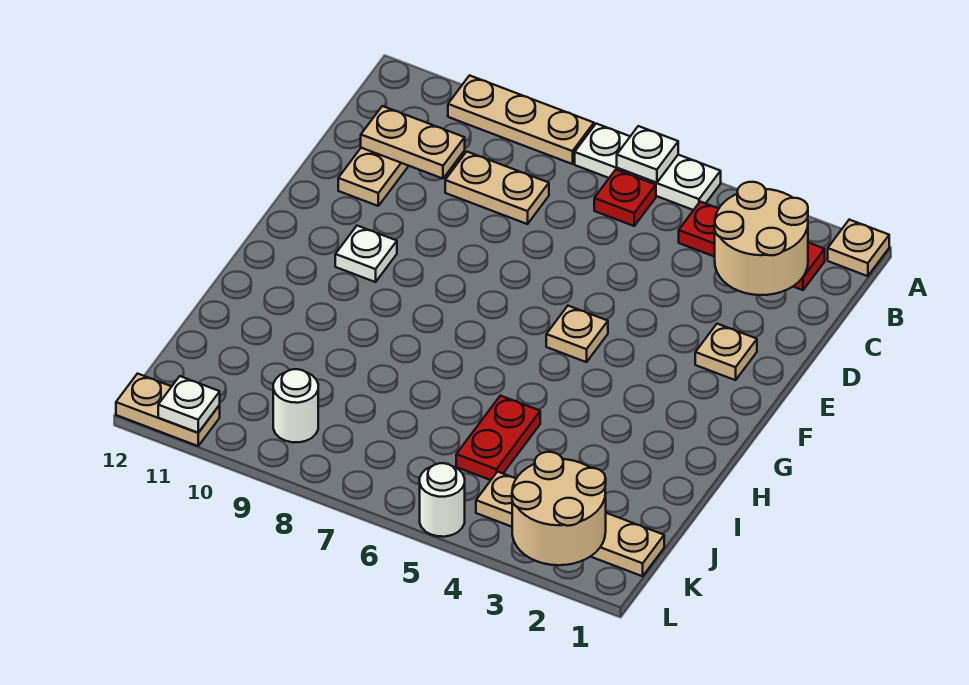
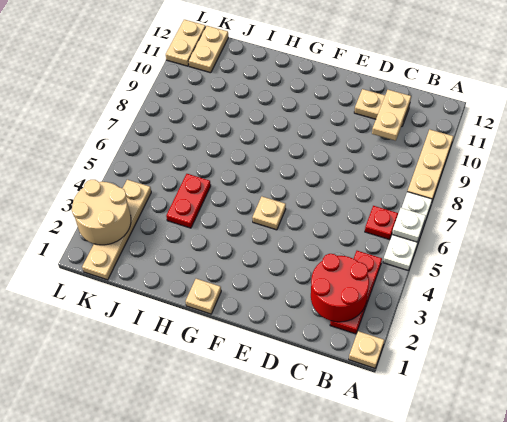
tan round brick B2:C3 level 2 -> red round brick B2:C3 level 2
tan plate C8:C9 level 1 -> tan plate K11:K12 level 1
tan plate E2 level 1 -> tan plate G1 level 1
white plate F10 level 1 -> none
red plate I5:J5 level 1 -> red plate I4:I5 level 1
white round brick K9 level 1 -> none
white round brick L5 level 1 -> none
white plate L11 level 2 -> none

